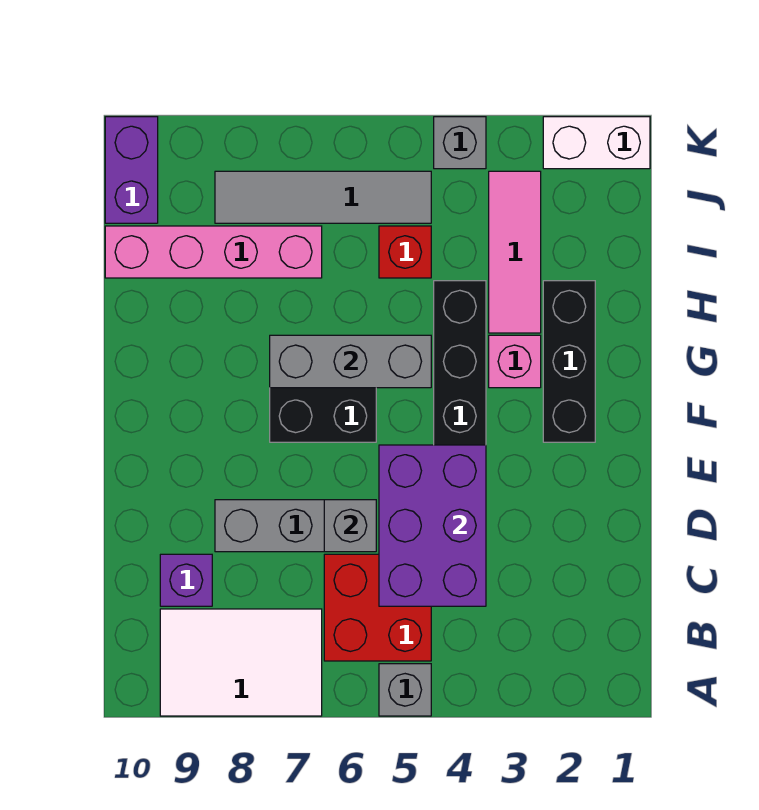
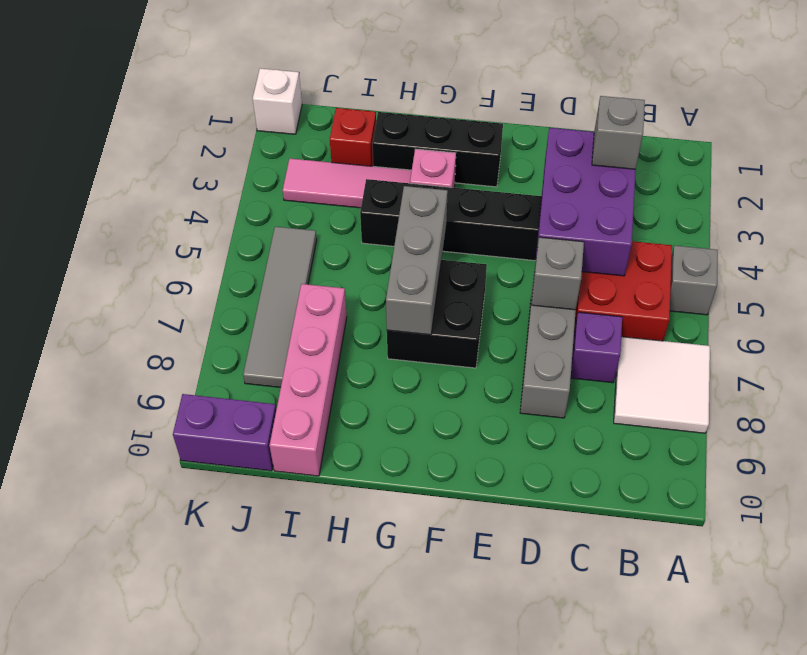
white tile A7:B9 level 1 -> white tile A7:B8 level 1
purple brick C4:E5 level 2 -> purple brick C3:D5 level 2
purple brick C9 level 1 -> purple brick C7 level 1
red brick I5 level 1 -> red brick I2 level 1
white brick K1:K2 level 1 -> white brick K1 level 1
grey brick K4 level 1 -> grey brick C3 level 3

